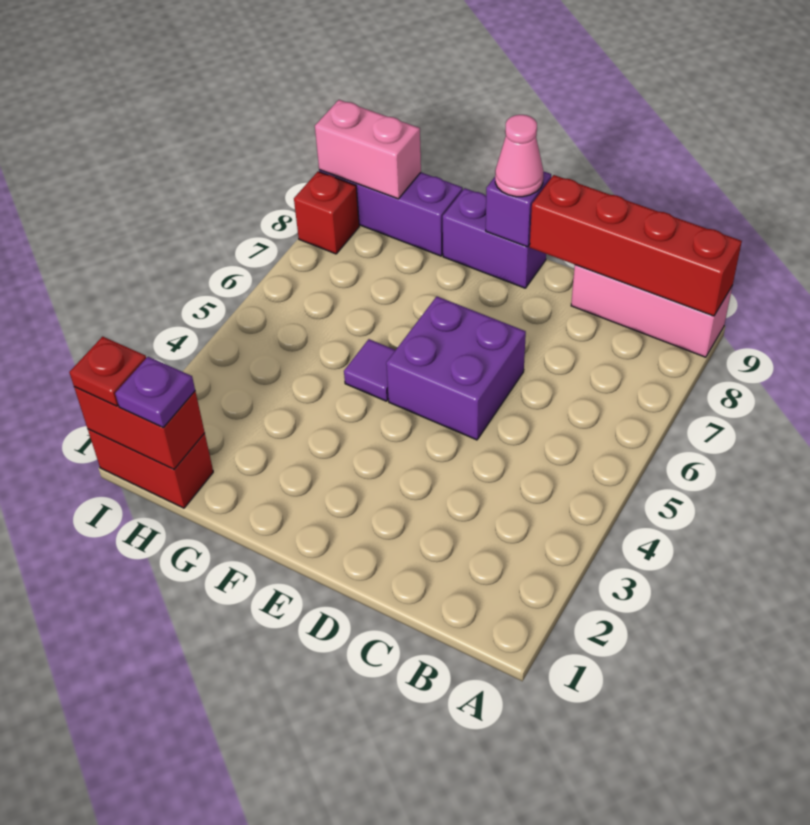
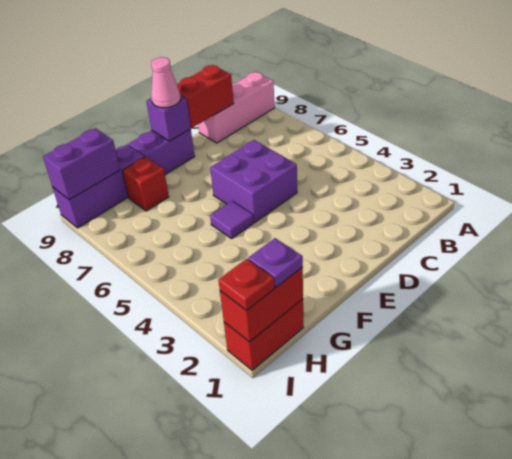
red brick A9:D9 level 2 -> red brick C9:D9 level 2
pink brick H9:I9 level 2 -> purple brick H9:I9 level 2
red brick I8 level 1 -> red brick G8 level 1

